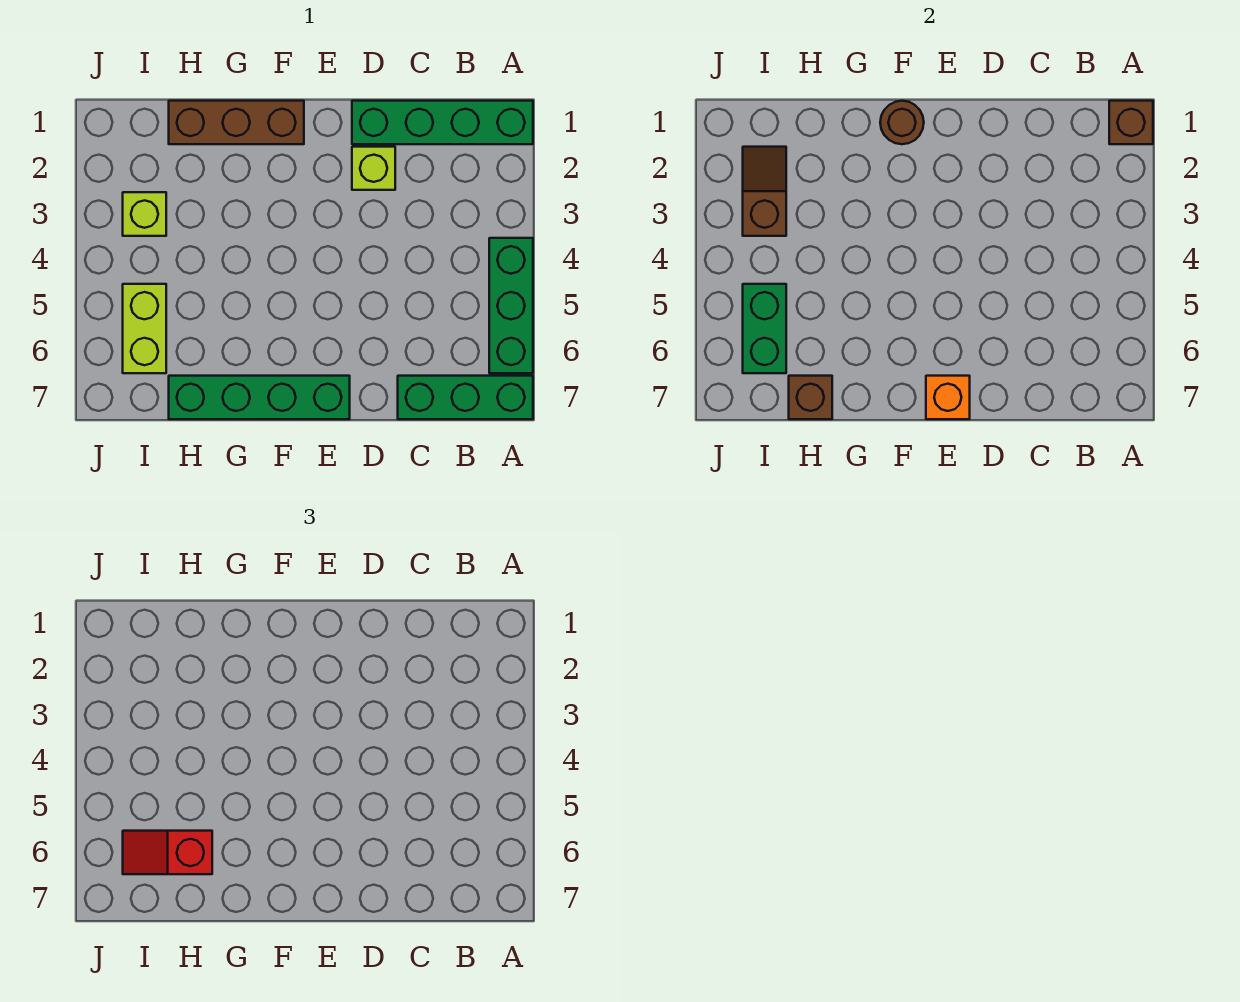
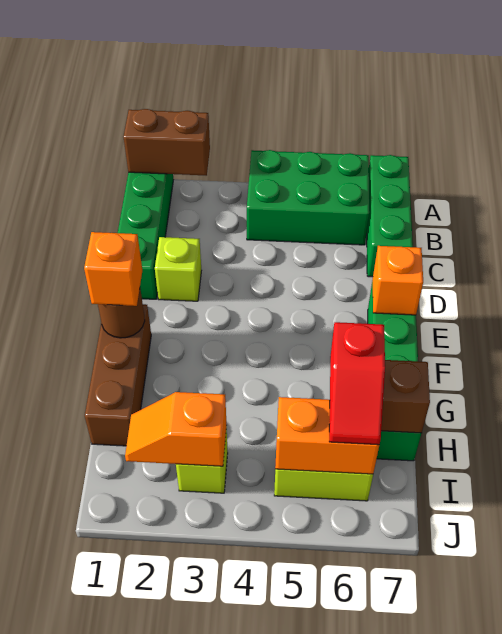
brown brick A1 level 2 -> brown brick A1:A2 level 2
green brick A4:A6 level 1 -> green brick A4:B6 level 1
none -> orange brick F1 level 3
brown slope I2:I3 level 2 top 3 -> orange slope I2:I3 level 2 top 3
green brick I5:I6 level 2 -> orange brick I5:I6 level 2

